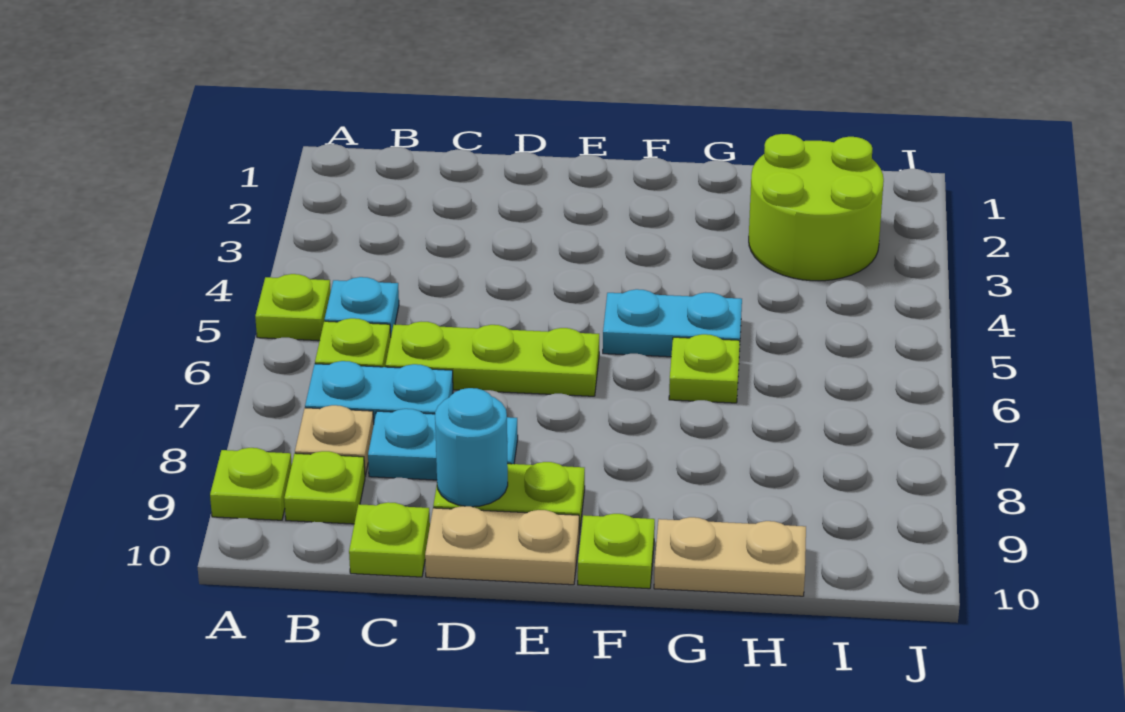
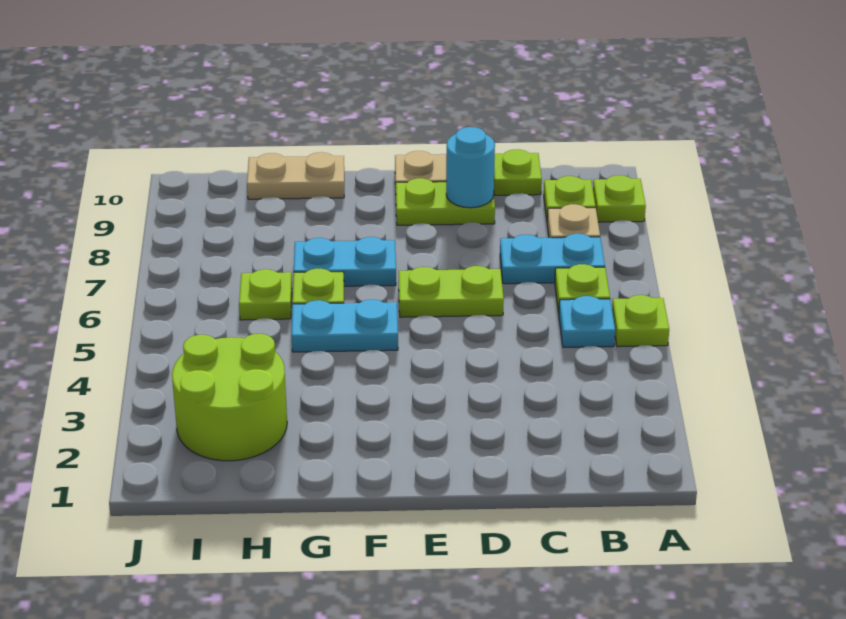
lime plate C6:E6 level 1 -> lime plate D6:E6 level 1
cyan plate C8:D8 level 1 -> cyan plate F7:G7 level 1
lime plate F10 level 1 -> lime plate H6 level 1

